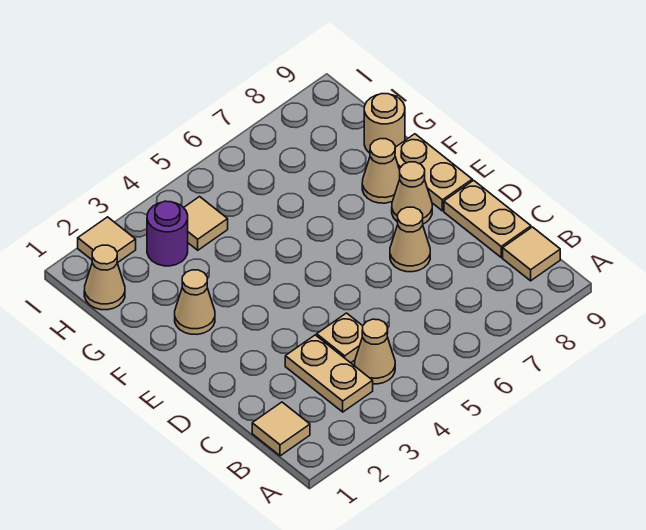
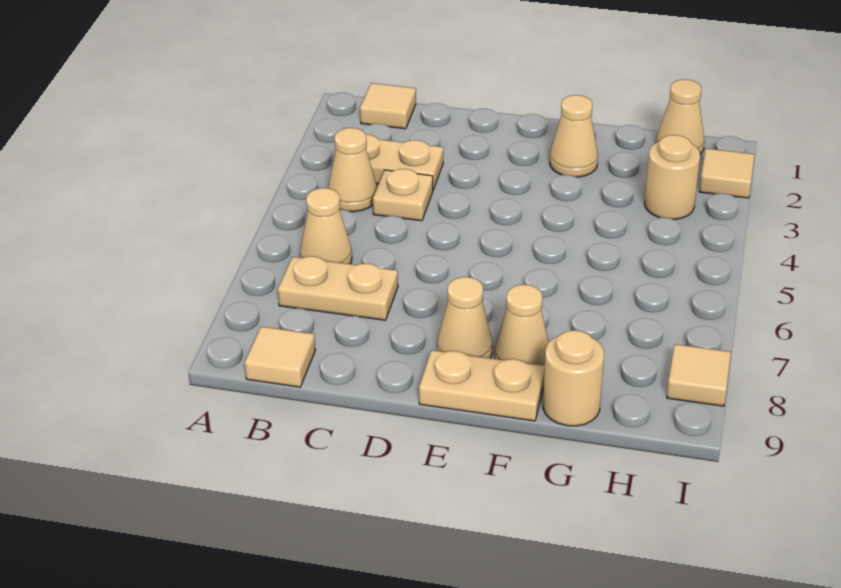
tan plate C9:D9 level 1 -> tan plate B7:C7 level 1
tan cone D7 level 1 -> tan cone B6 level 1
purple round brick H3 level 1 -> tan round brick H3 level 1
tan tile H4 level 1 -> tan tile I8 level 1

